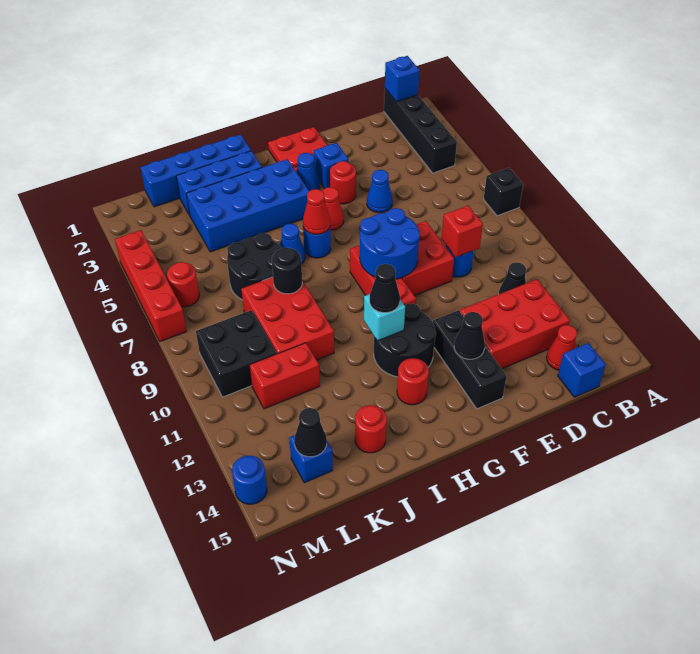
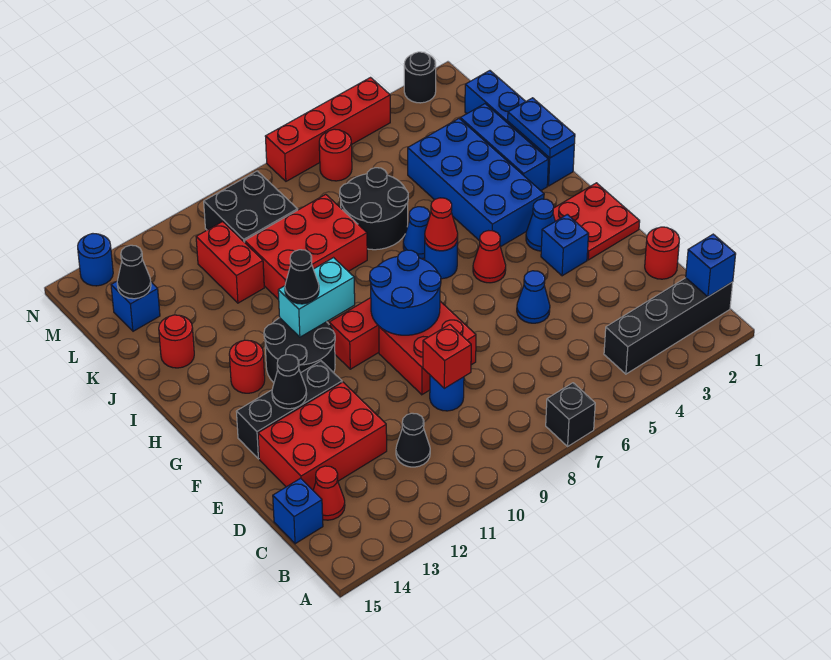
red brick C12:E13 level 1 -> red brick D12:E14 level 1
red round brick F4 level 1 -> red round brick D1 level 1
cyan brick H11 level 2 -> cyan brick H10:H11 level 2
none -> blue plate I1:J1 level 2
black round brick J8 level 2 -> black round brick N2 level 1

